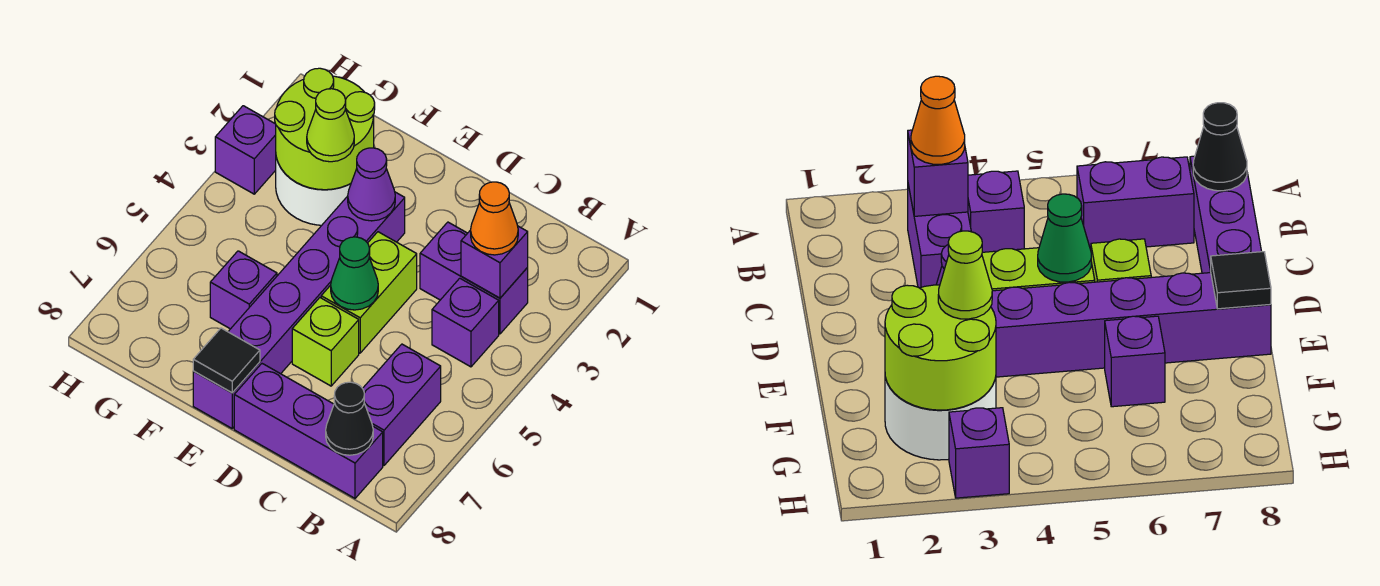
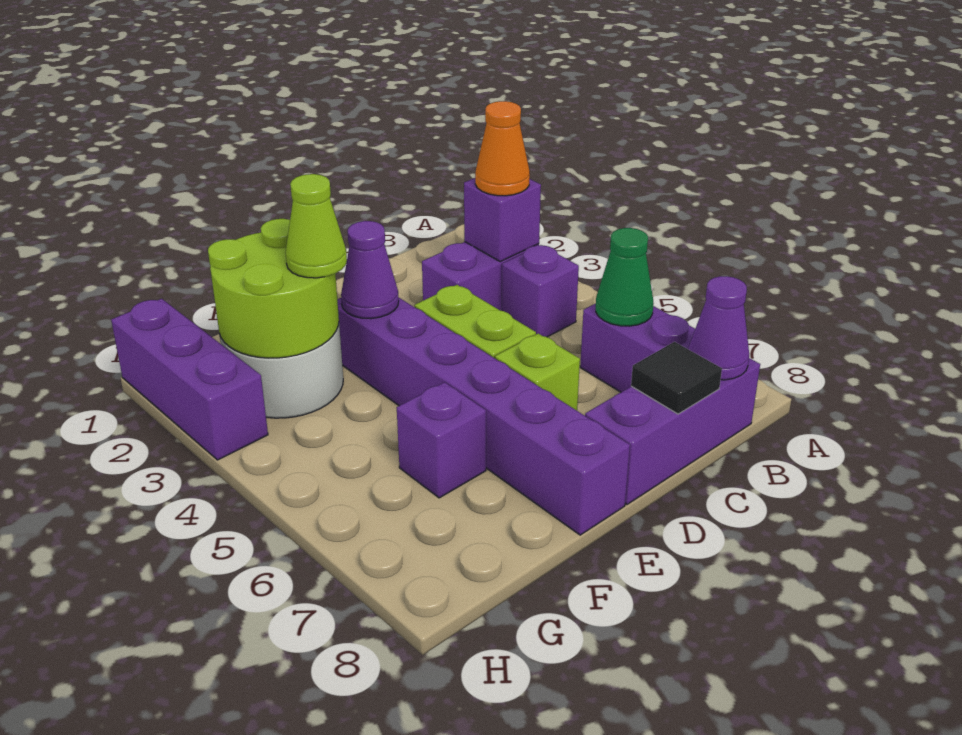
black cone B8 level 2 -> purple cone B8 level 2
green cone D5 level 2 -> green cone B6 level 2
black tile E8 level 2 -> black tile C8 level 2
purple brick H3 level 1 -> purple brick H1:H3 level 1

